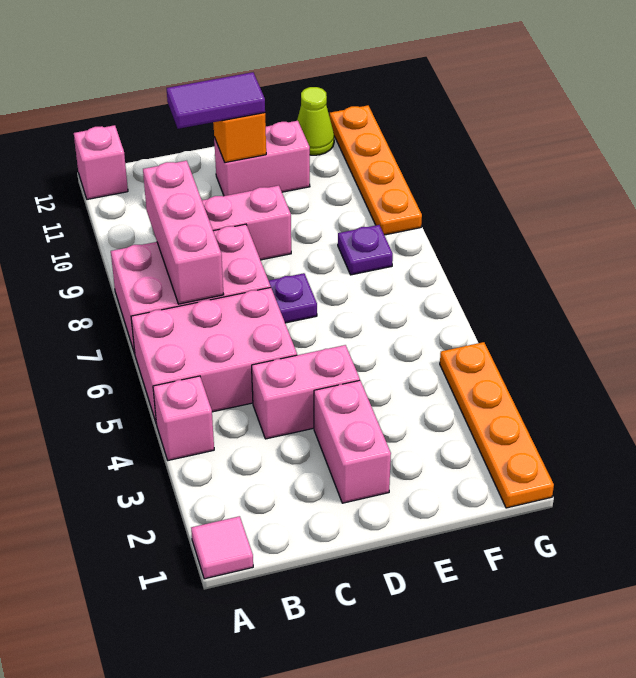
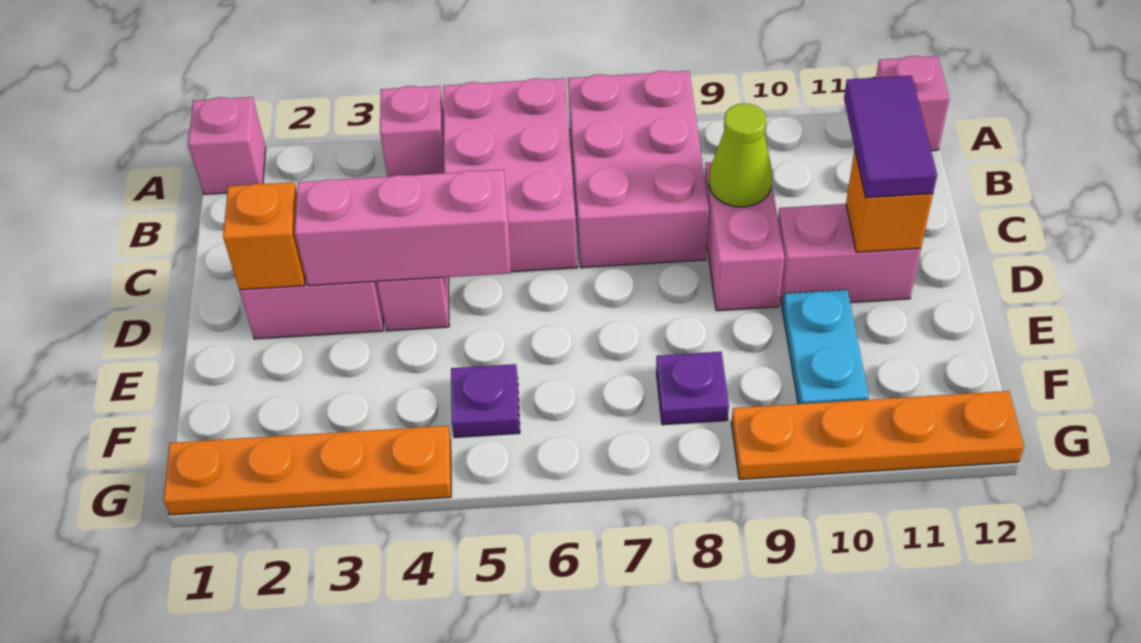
pink tile A1 level 1 -> pink brick A1 level 1
pink brick B7:B9 level 2 -> pink brick D3:D5 level 2
none -> orange brick D2 level 2
purple plate D7 level 1 -> purple plate F5 level 1
pink brick D11:E11 level 1 -> pink brick D10:D11 level 1
none -> cyan plate E10:F10 level 1
lime cone F12 level 1 -> lime cone C9 level 2

